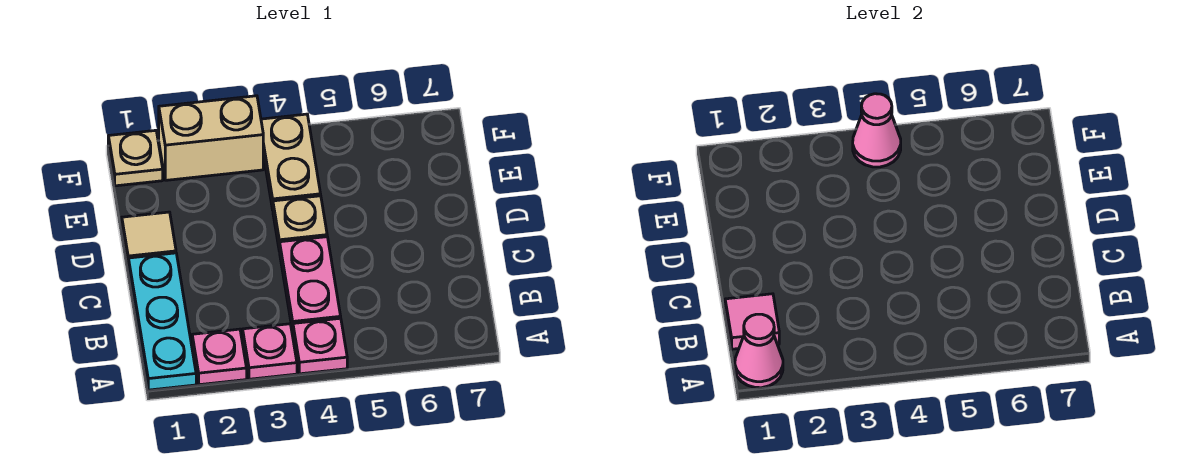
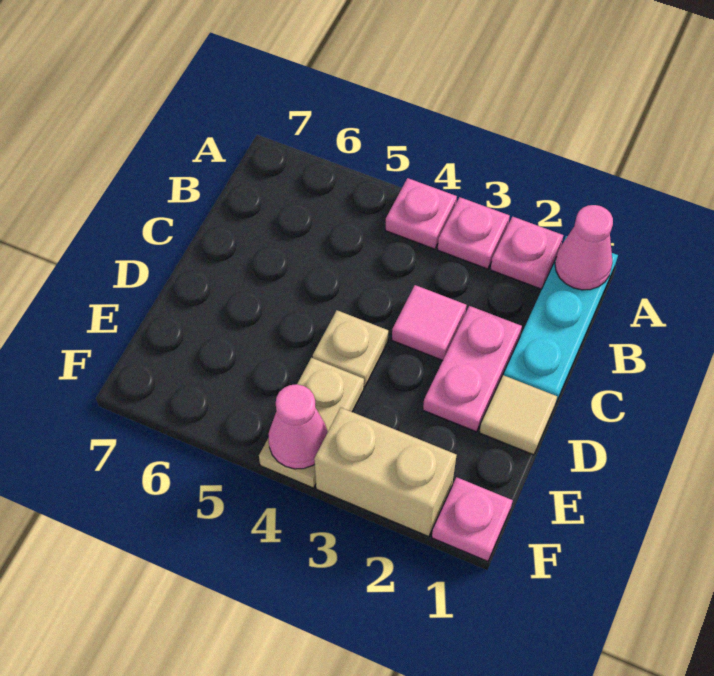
pink tile B1 level 2 -> pink tile C3 level 1
pink plate B4:C4 level 1 -> pink plate C2:D2 level 1
tan plate F1 level 1 -> pink plate F1 level 1

